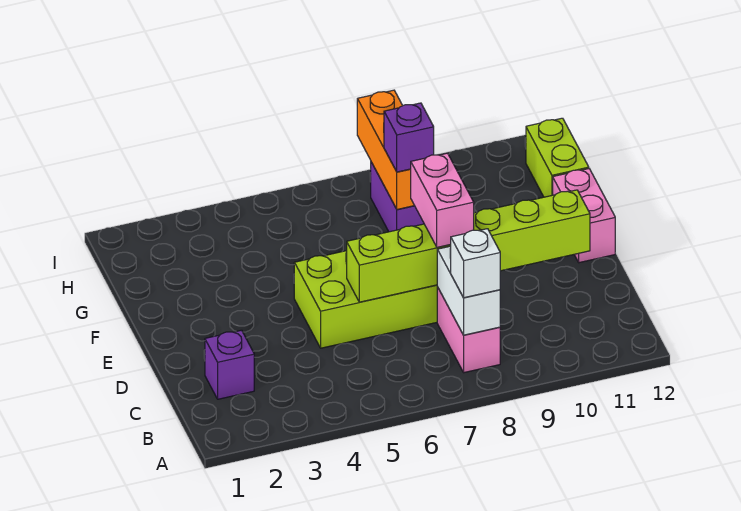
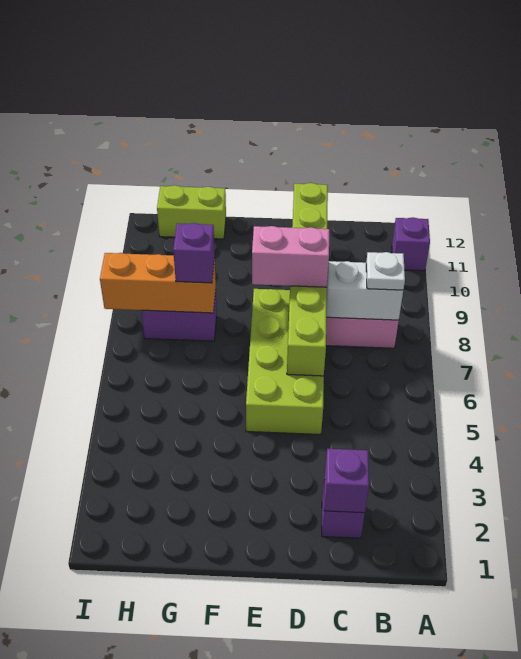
none -> purple brick A11 level 1
white brick B8 level 3 -> white plate B8 level 3
none -> purple brick C2 level 2
pink brick E12:F12 level 1 -> none

